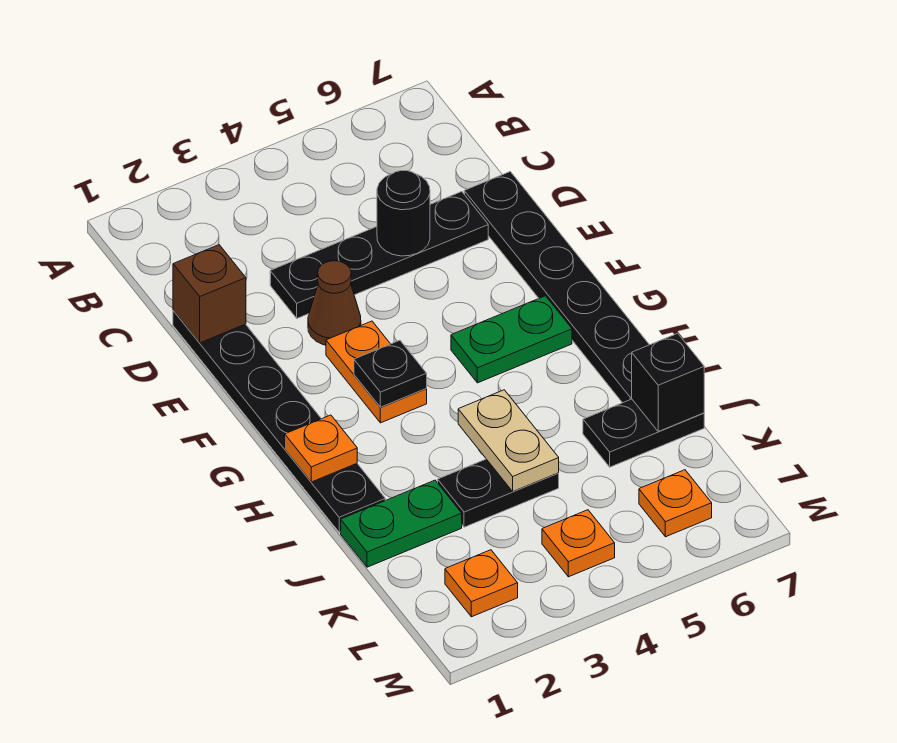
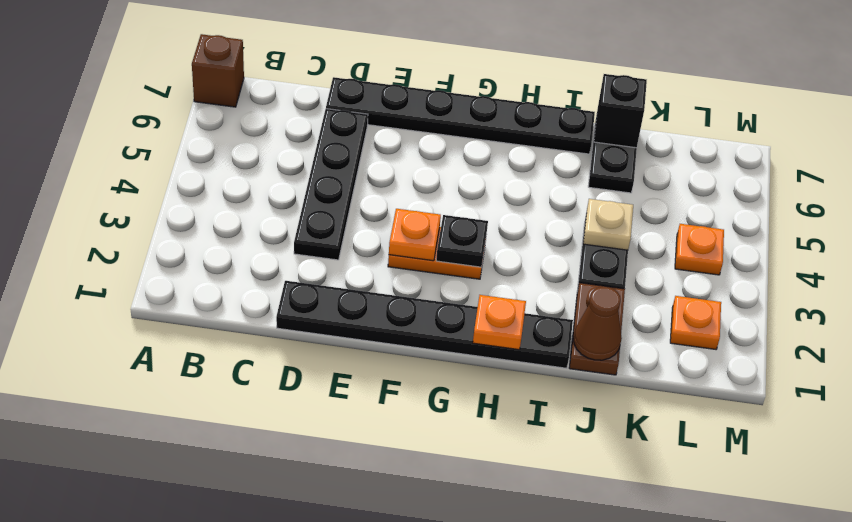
brown brick D1 level 2 -> brown brick A7 level 1
black round brick D5 level 2 -> none
brown cone E3 level 1 -> brown cone J1 level 2
green plate G5:G6 level 1 -> none
tan plate I4:J4 level 2 -> tan plate J4 level 2
green plate J1:J2 level 1 -> brown plate J1:J2 level 1
orange plate L6 level 1 -> orange plate F3 level 2

